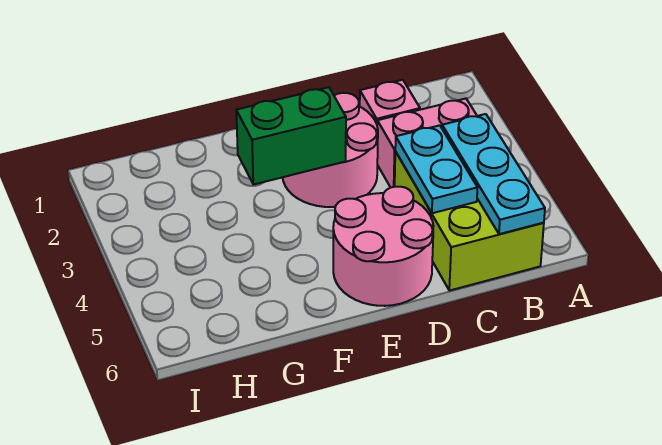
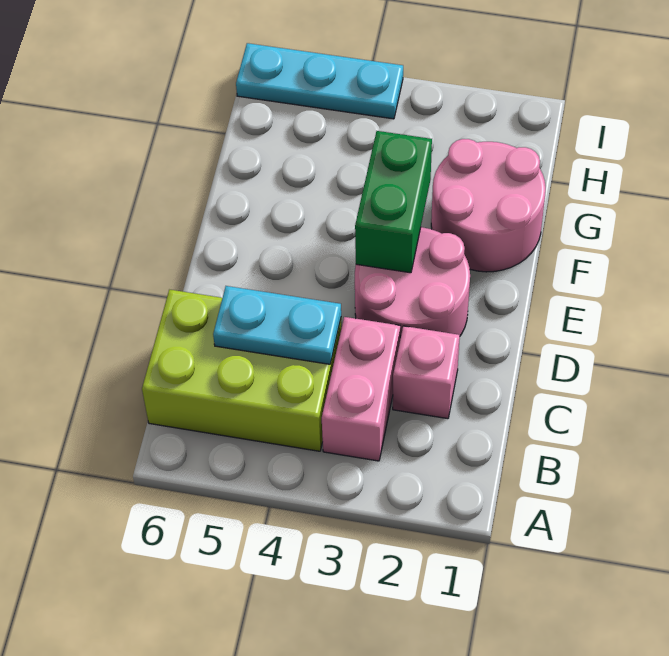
cyan plate B4:B6 level 2 -> cyan plate I4:I6 level 1
pink round brick D5:E6 level 1 -> pink round brick F1:G2 level 1

